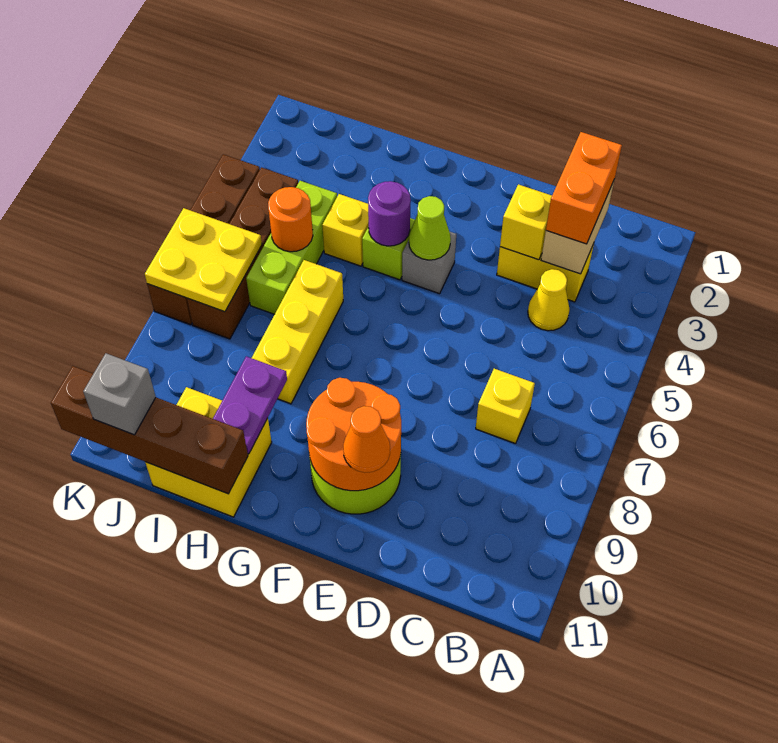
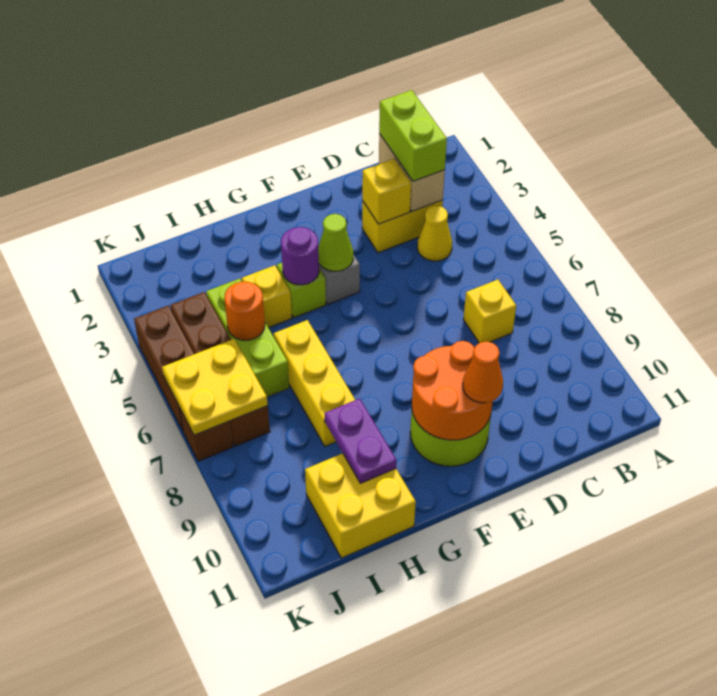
orange brick C2:C3 level 3 -> lime brick C2:C3 level 3
brown brick H11:K11 level 2 -> none
grey brick J11 level 3 -> none

